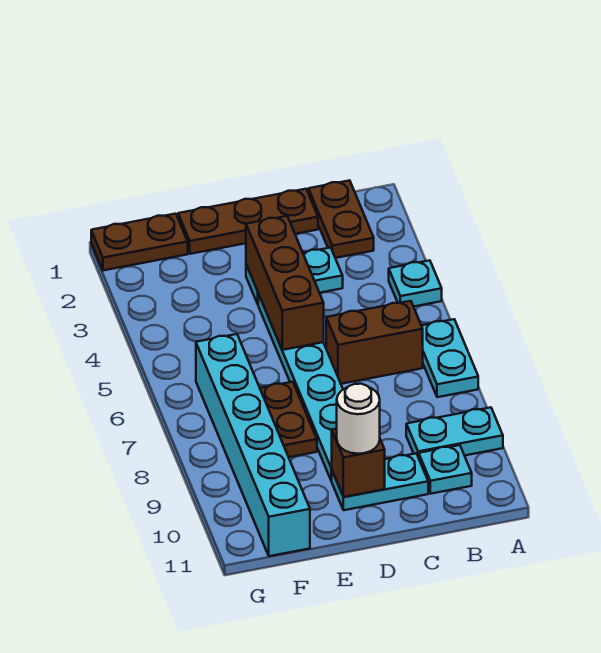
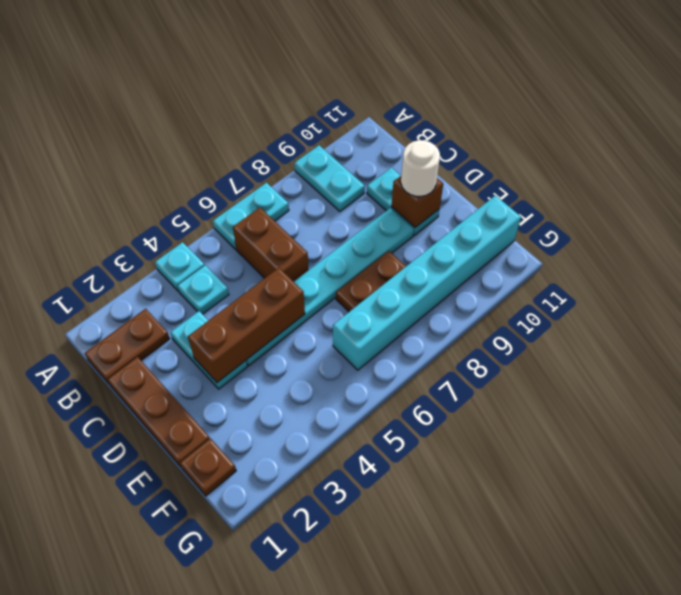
cyan plate B10 level 1 -> cyan plate B4 level 1
brown plate F1:G1 level 1 -> brown plate F1 level 1

